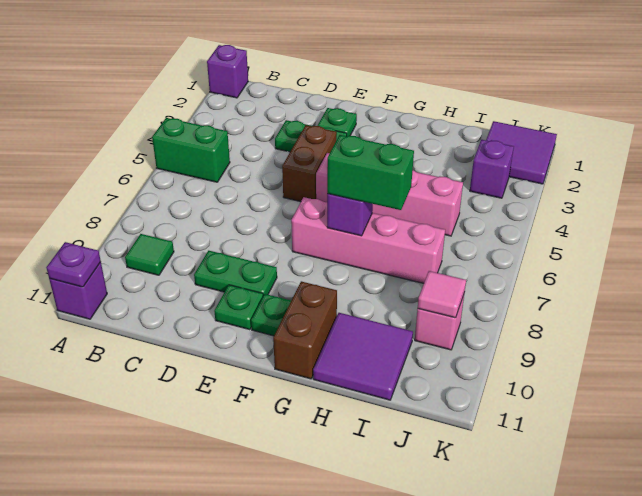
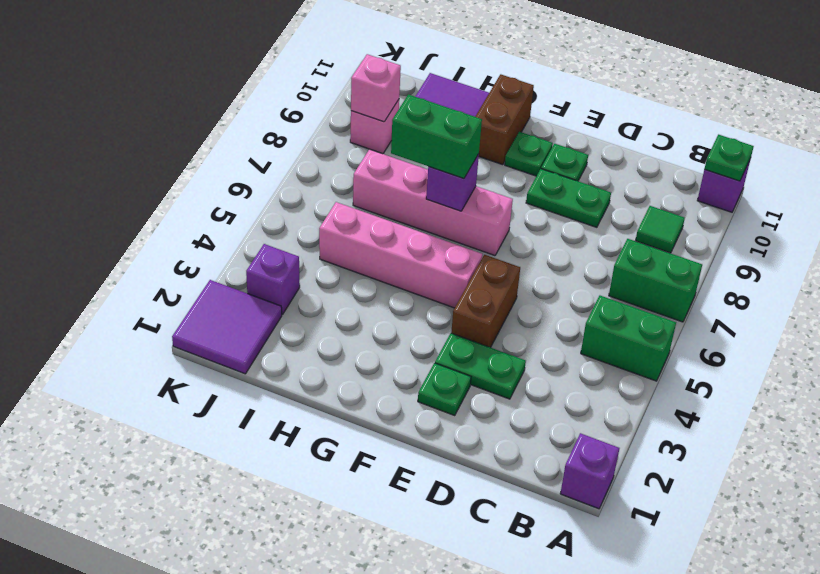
none -> green brick A7:B7 level 1
purple plate A11 level 2 -> green plate A11 level 2
pink tile J9 level 2 -> pink brick J9 level 2

